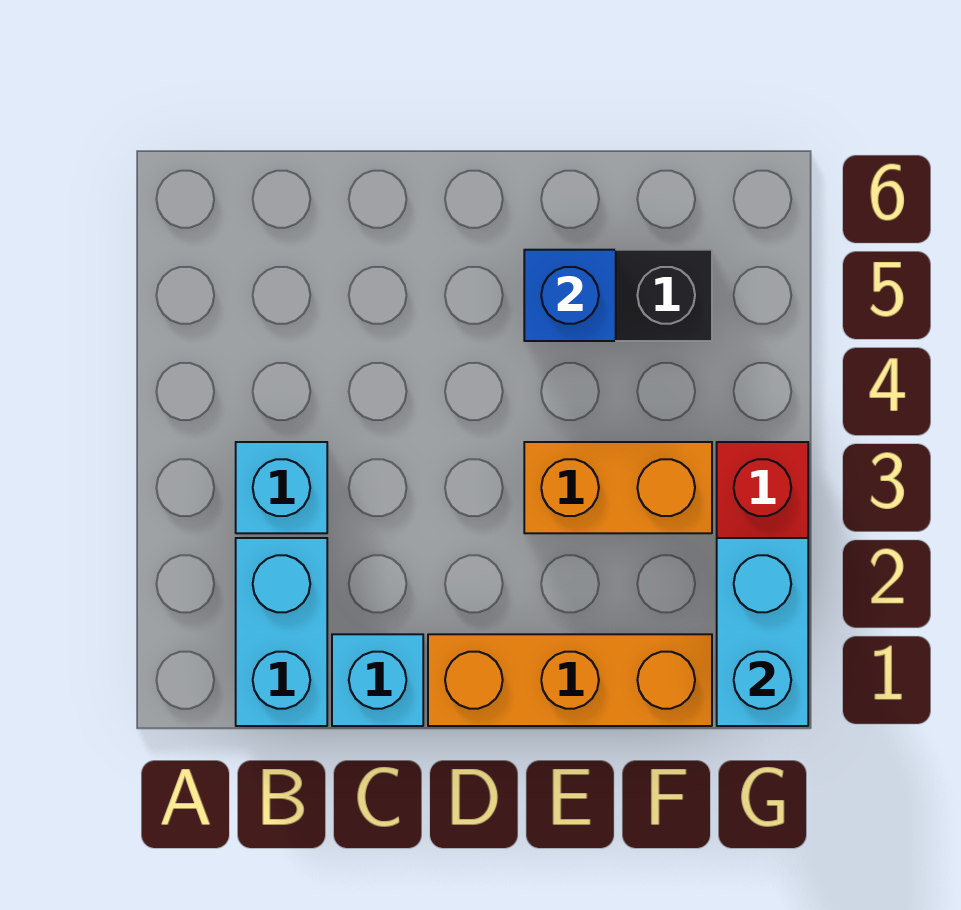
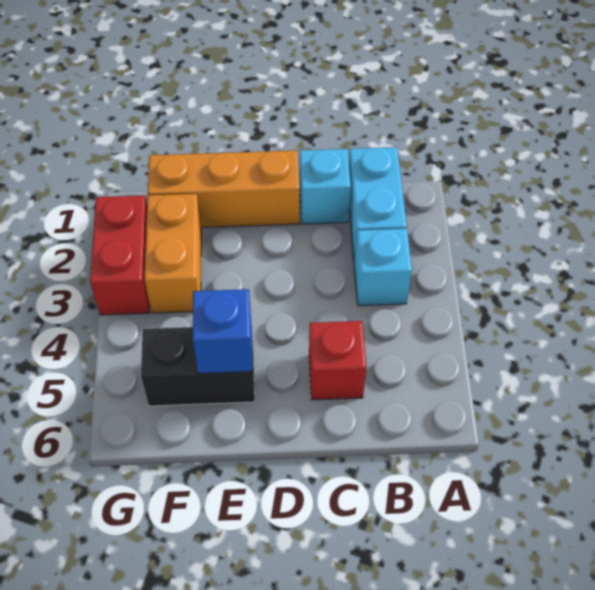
none -> red brick C5 level 1
orange brick E3:F3 level 1 -> orange brick F2:F3 level 1
cyan brick G1:G2 level 2 -> none

